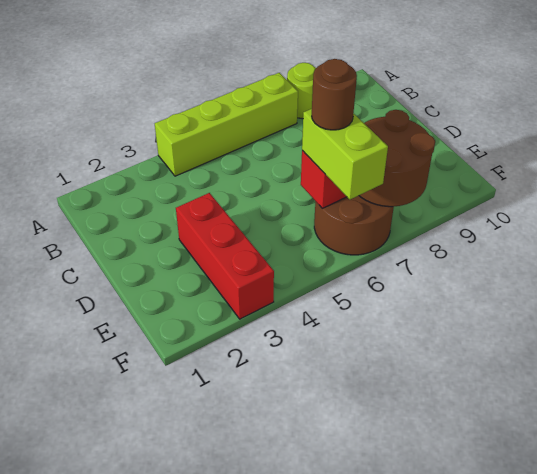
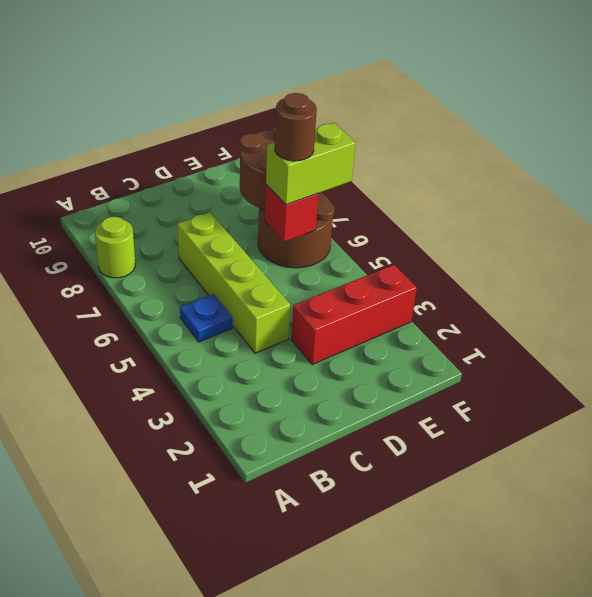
lime brick A4:A7 level 1 -> lime brick C4:C7 level 1
none -> blue plate B5 level 1

